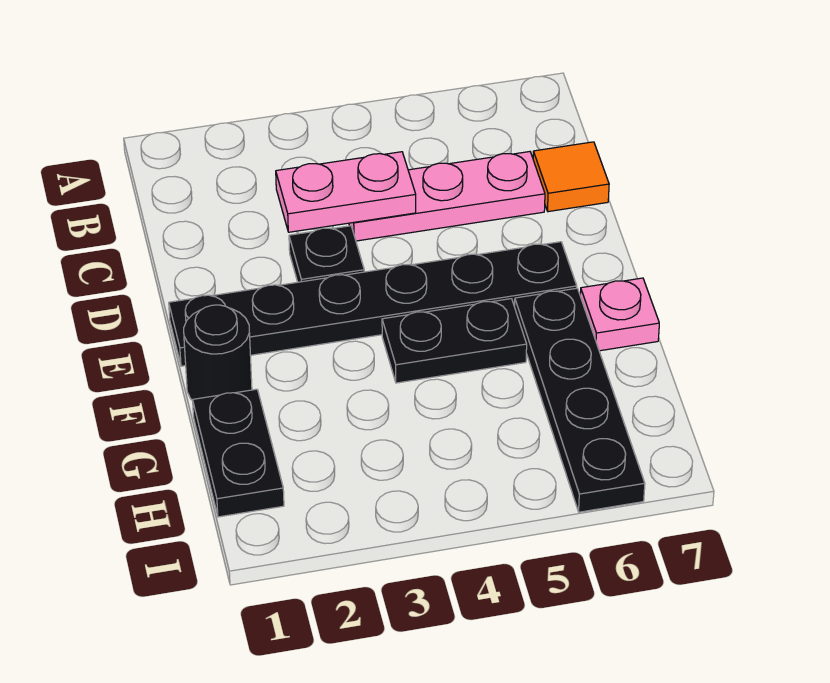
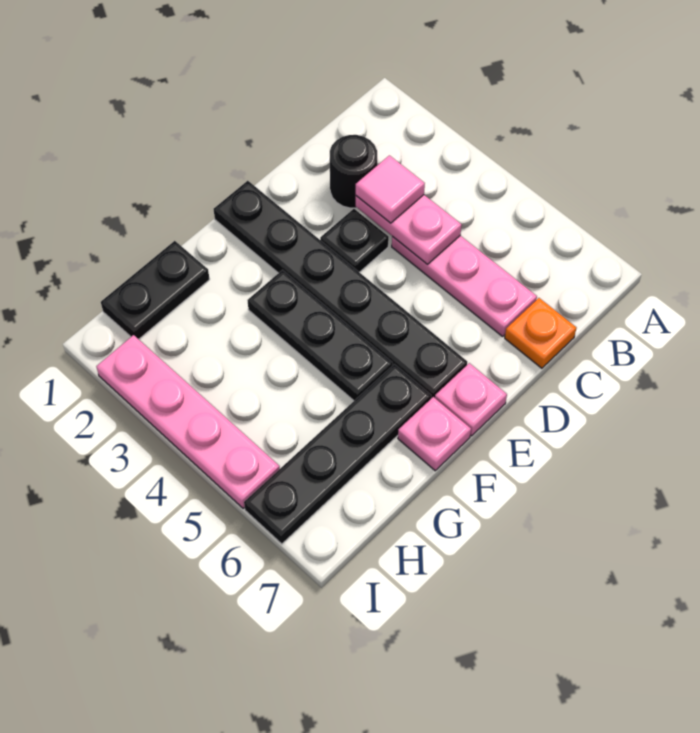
none -> pink tile C3 level 3
orange tile C7 level 1 -> orange plate C7 level 1
none -> pink plate E7 level 1
black round brick F1 level 1 -> black round brick C2 level 1
black plate F4:F5 level 1 -> black plate F3:F5 level 1
none -> pink plate I2:I5 level 1

